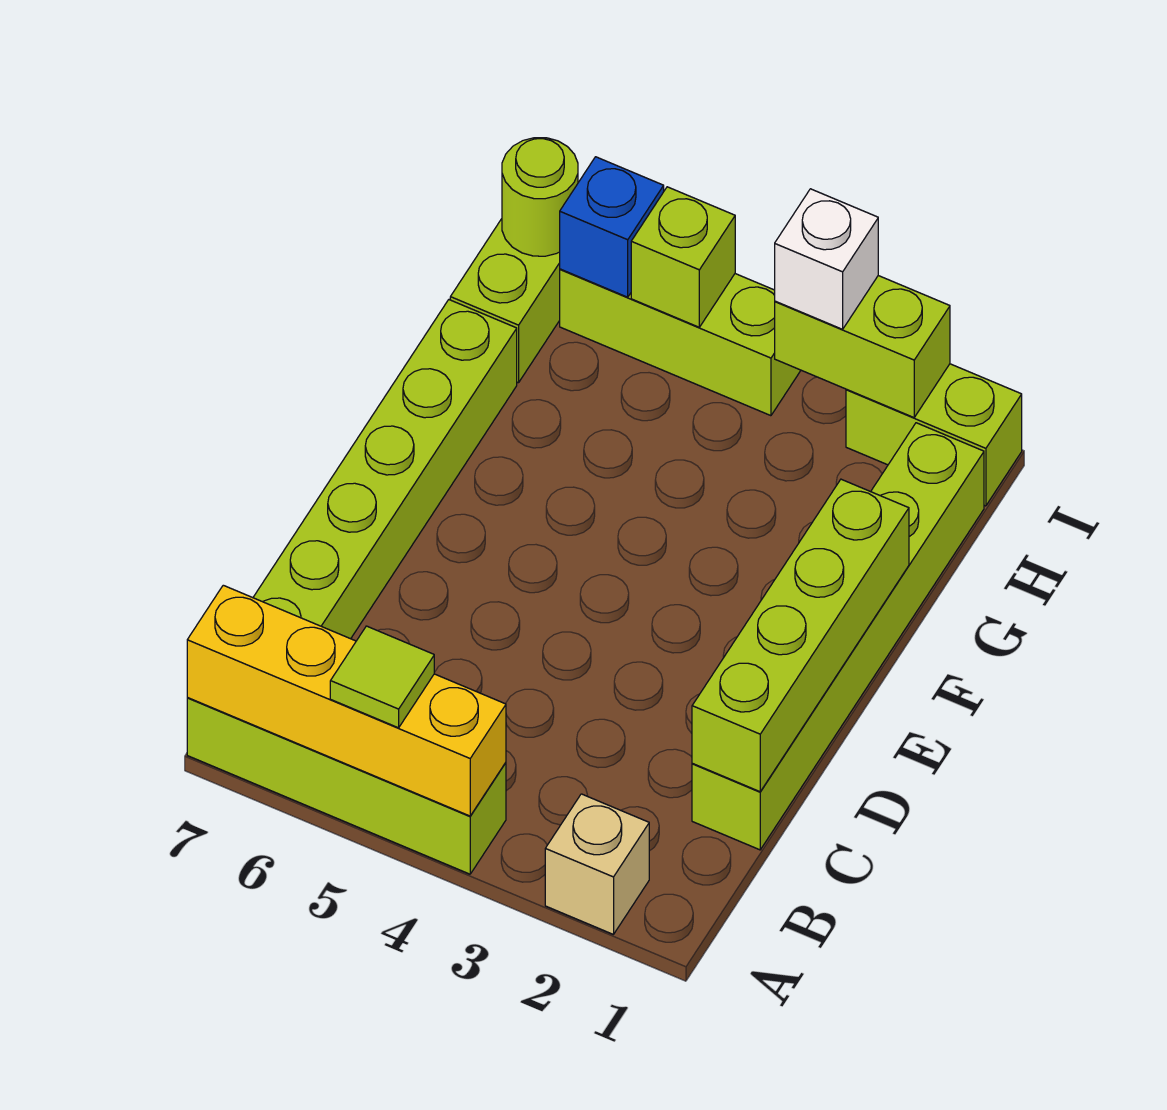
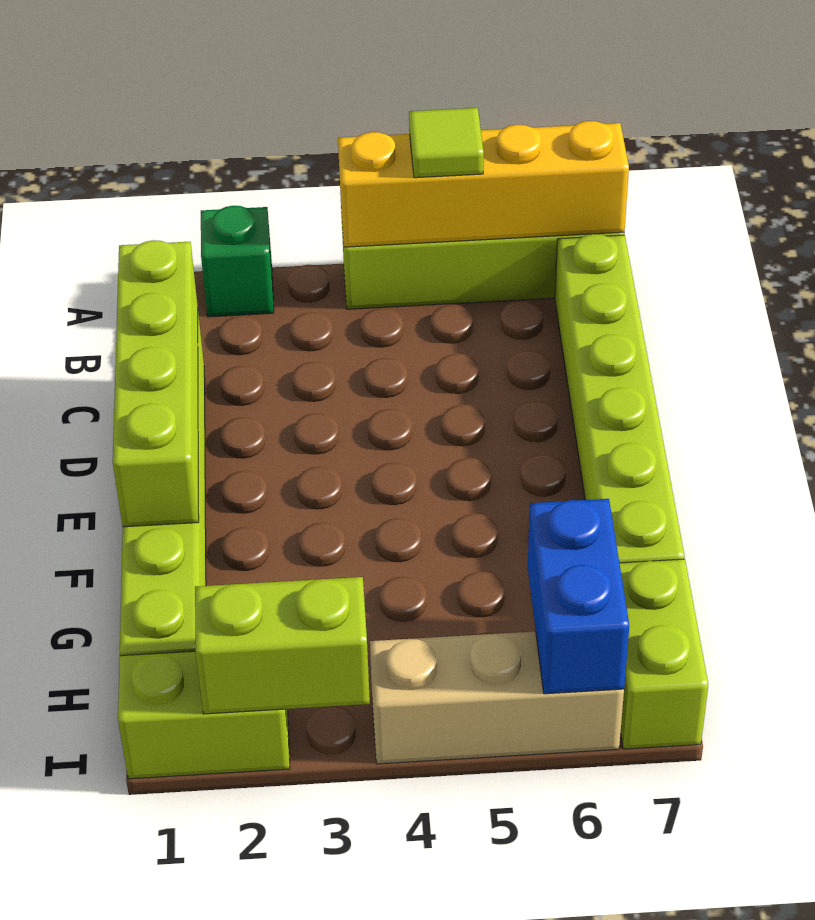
tan brick A2 level 1 -> green brick A2 level 1
white brick I3 level 3 -> none
lime brick I4:I6 level 1 -> tan brick I4:I6 level 1
lime brick I5 level 2 -> none
blue brick I6 level 2 -> blue brick H6:I6 level 2
lime round brick I7 level 2 -> none

